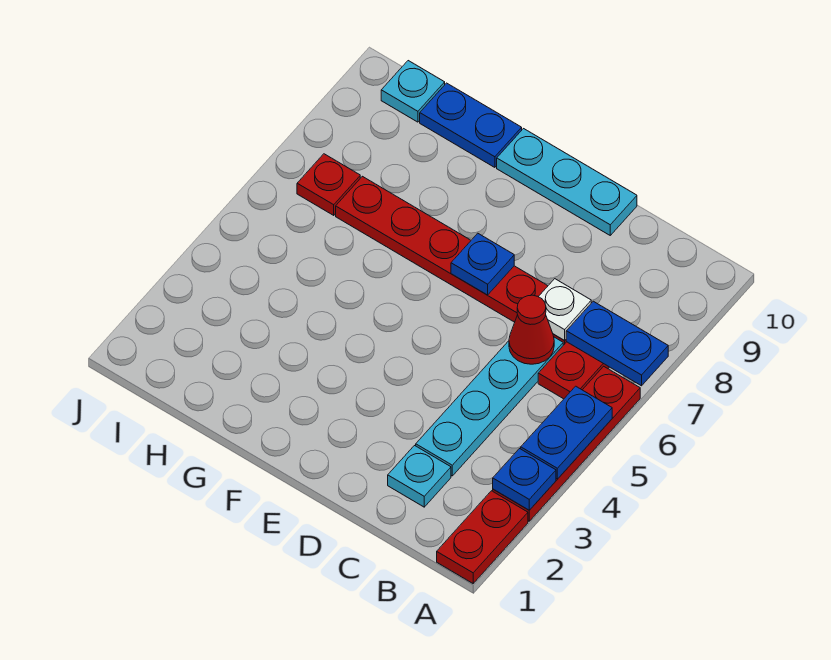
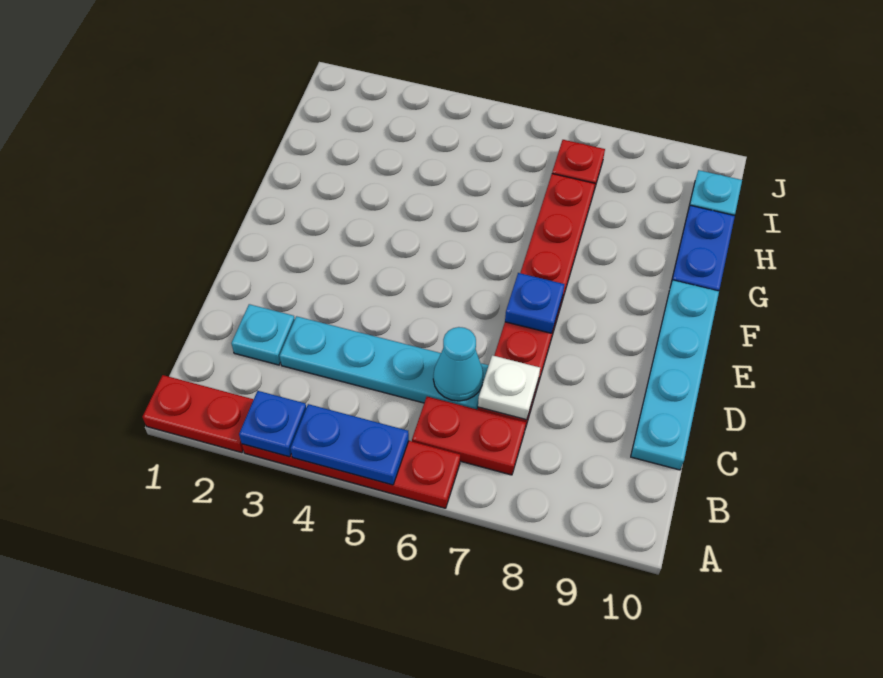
blue plate A7:B7 level 2 -> none
red cone C6 level 2 -> cyan cone C6 level 2
cyan plate D10:F10 level 1 -> cyan plate C10:F10 level 1

